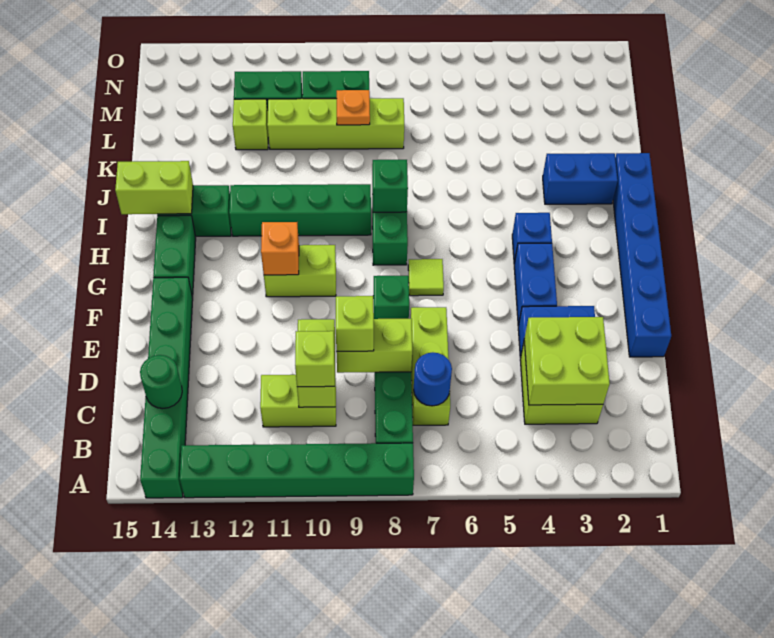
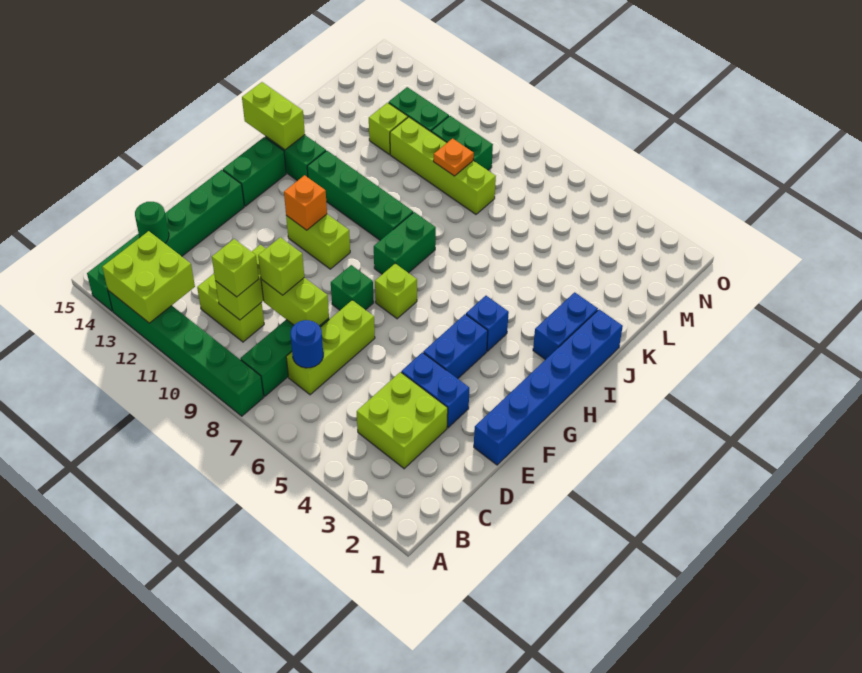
lime brick C3:D4 level 2 -> lime brick A12:B13 level 2
lime tile G7 level 1 -> lime brick G7 level 1
green brick I8 level 2 -> none
blue brick J2:J3 level 1 -> blue brick I2:J2 level 1

